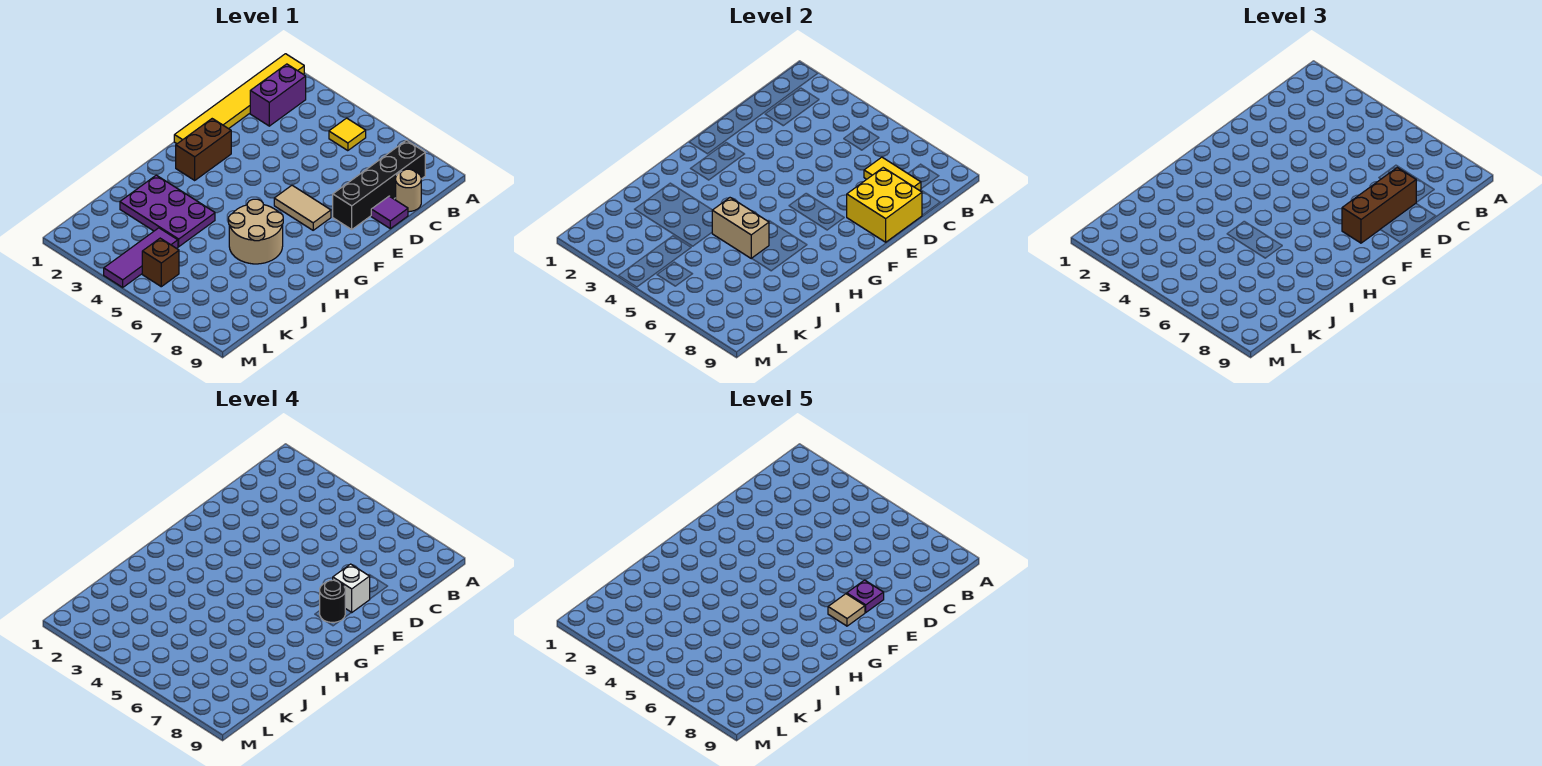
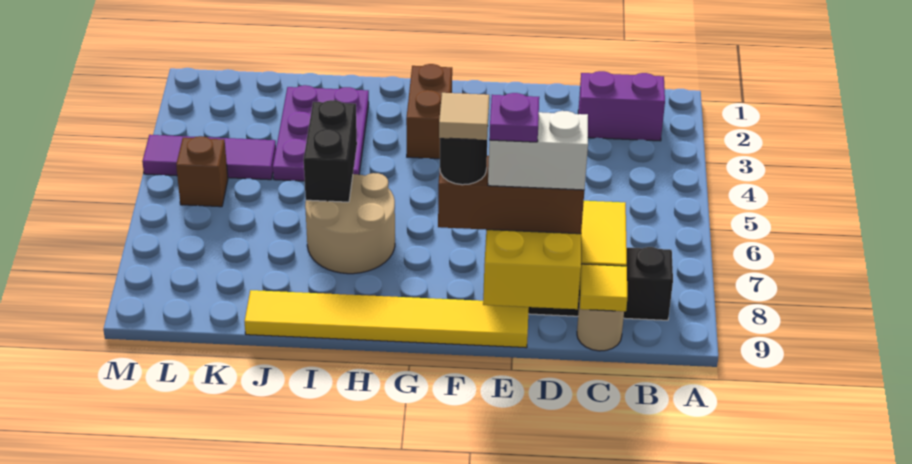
yellow tile A1:F1 level 1 -> yellow tile E9:J9 level 1
yellow tile B5 level 1 -> yellow tile C9 level 2
purple tile D9 level 1 -> none
white brick E8 level 4 -> white brick D8:E8 level 4
brown brick F2:G2 level 1 -> brown brick G2:G3 level 1
tan tile F6:F7 level 1 -> none
tan brick I5:I6 level 2 -> black brick I5:I6 level 2

